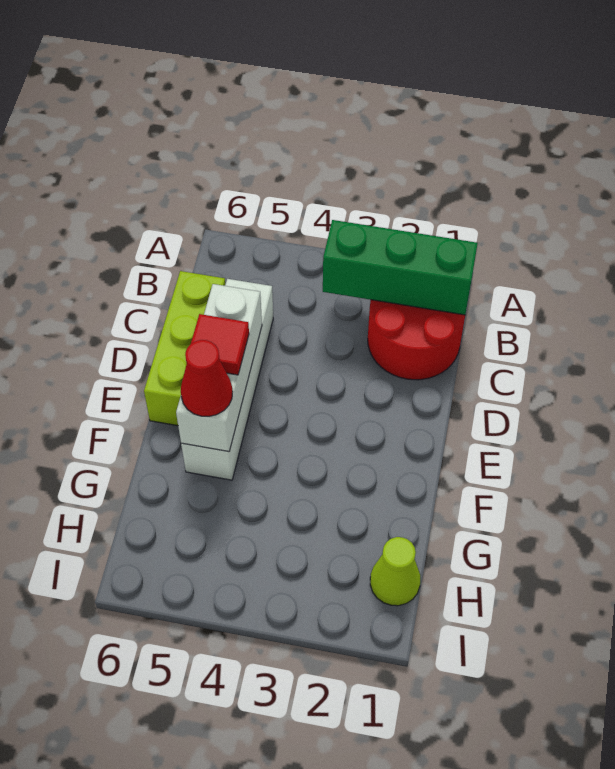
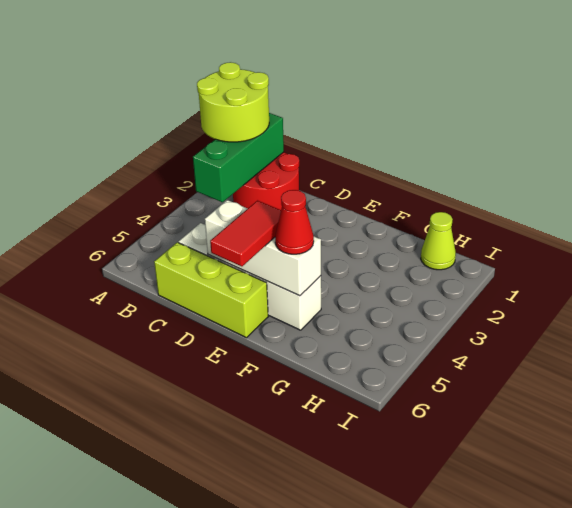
none -> lime round brick A1:B2 level 3
red tile E5 level 3 -> red tile E5:E6 level 3

